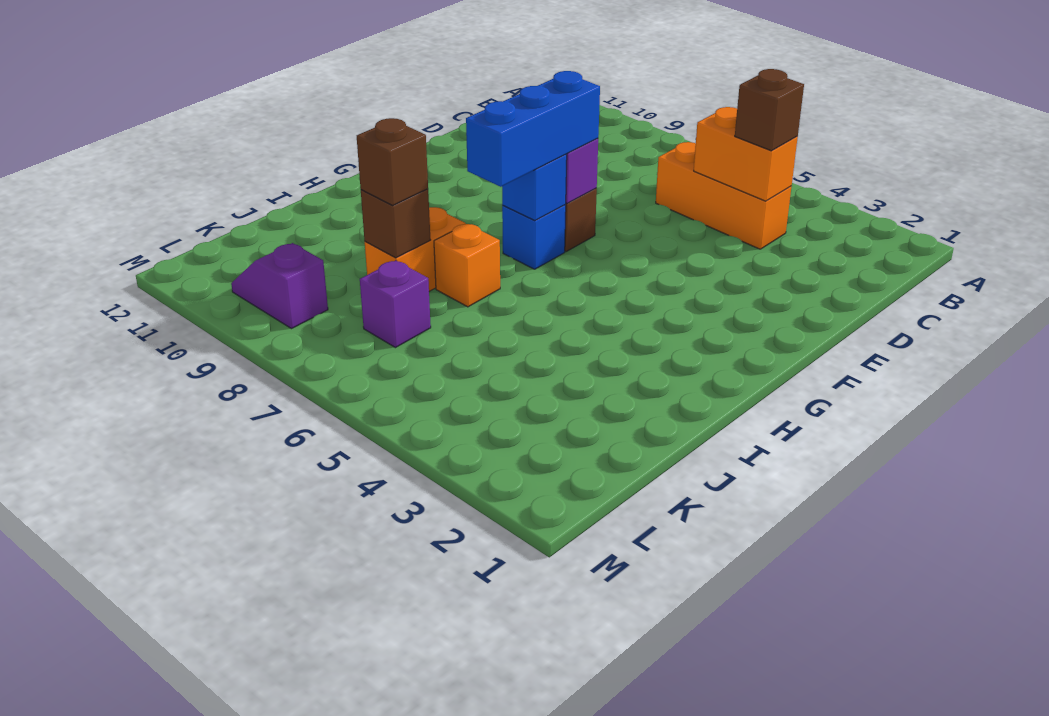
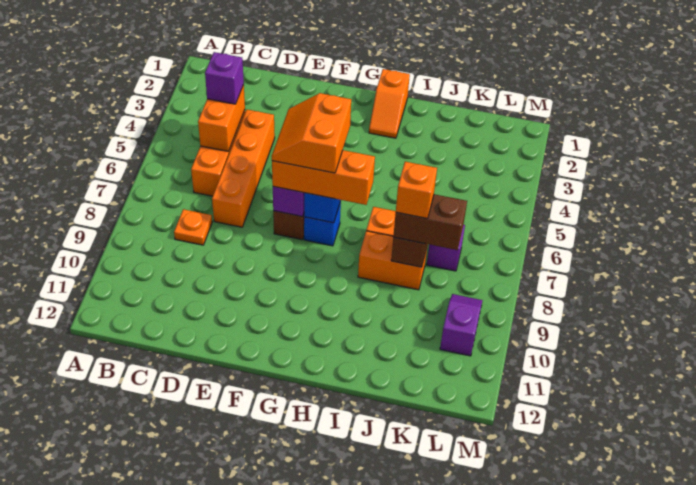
brown brick C4 level 3 -> purple brick C4 level 3
none -> orange plate C8 level 1
none -> orange brick D4:D7 level 1
none -> orange slope F6:G7 level 4 top G
blue brick F7:H7 level 3 -> orange brick F7:H7 level 3
none -> orange slope H1:H2 level 1 top 1
brown brick J8 level 3 -> brown brick J8:K8 level 3
none -> orange brick J8 level 4
purple slope L9:L10 level 1 top 9 -> purple slope L9:L10 level 1 top 10

